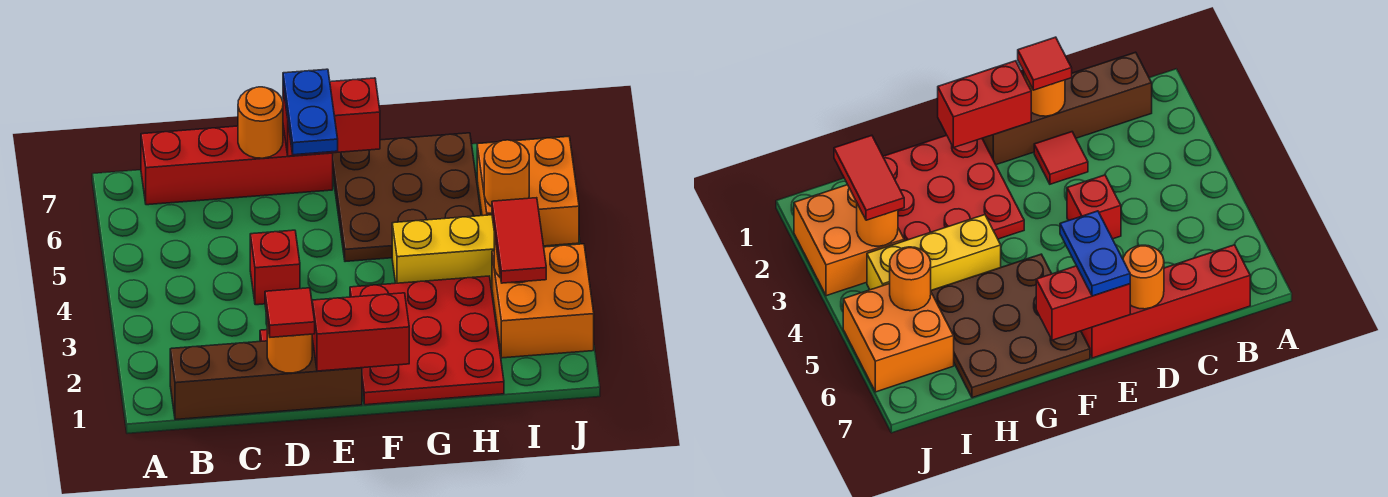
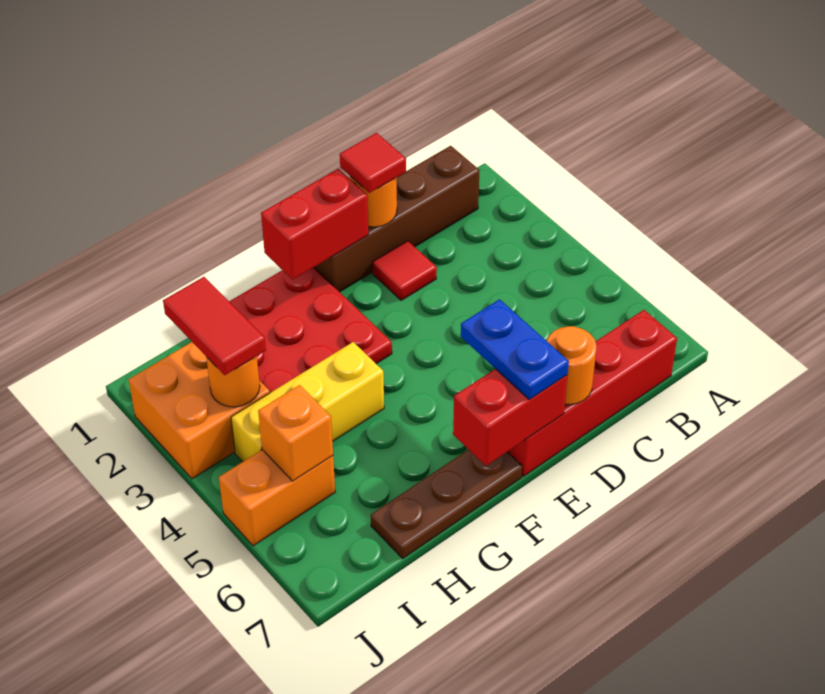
red brick D4 level 1 -> none
brown plate F5:H7 level 1 -> brown plate F7:H7 level 1
orange brick I5:J6 level 1 -> orange brick I5:J5 level 1
orange round brick I5 level 2 -> orange brick I5 level 2

